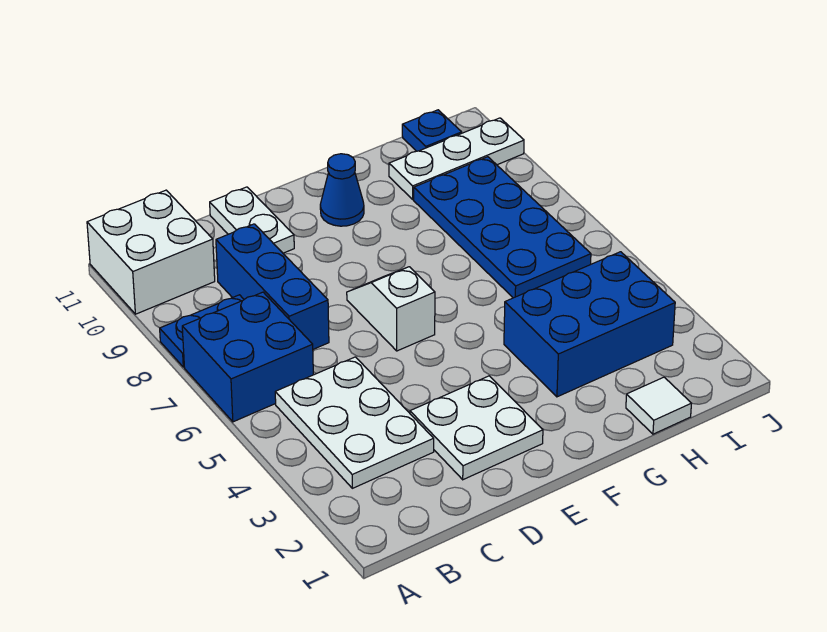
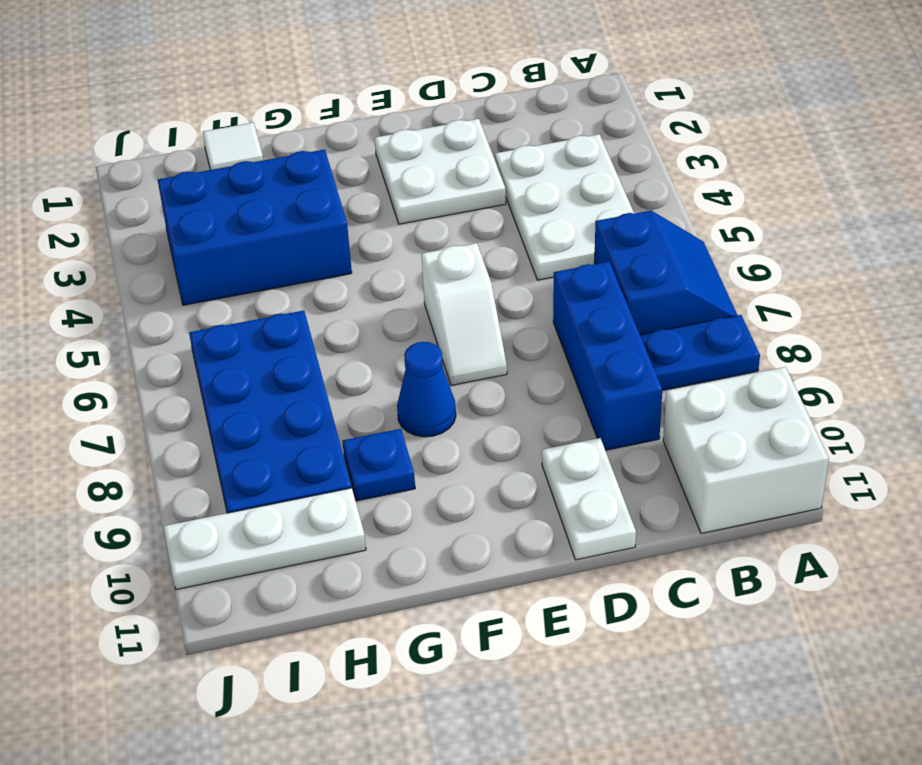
blue brick A6:B7 level 1 -> blue slope A6:B7 level 1 top B
blue cone F10 level 1 -> blue cone F8 level 1
blue plate I11 level 1 -> blue plate G9 level 1

